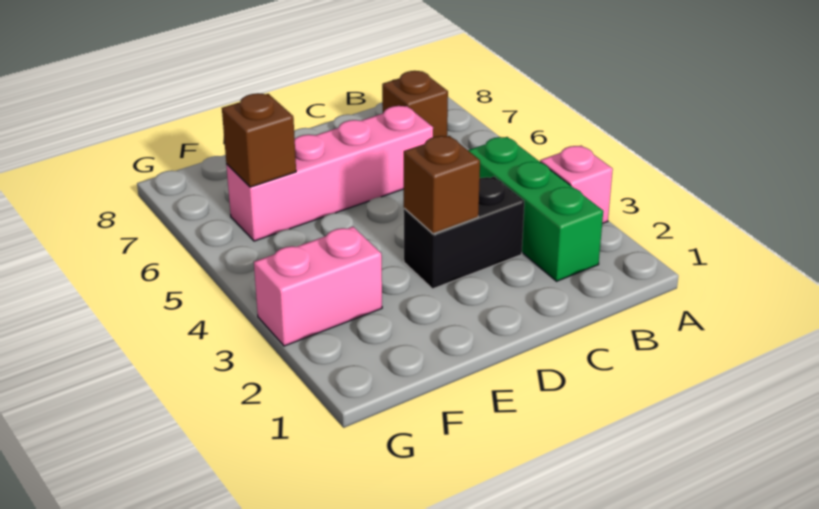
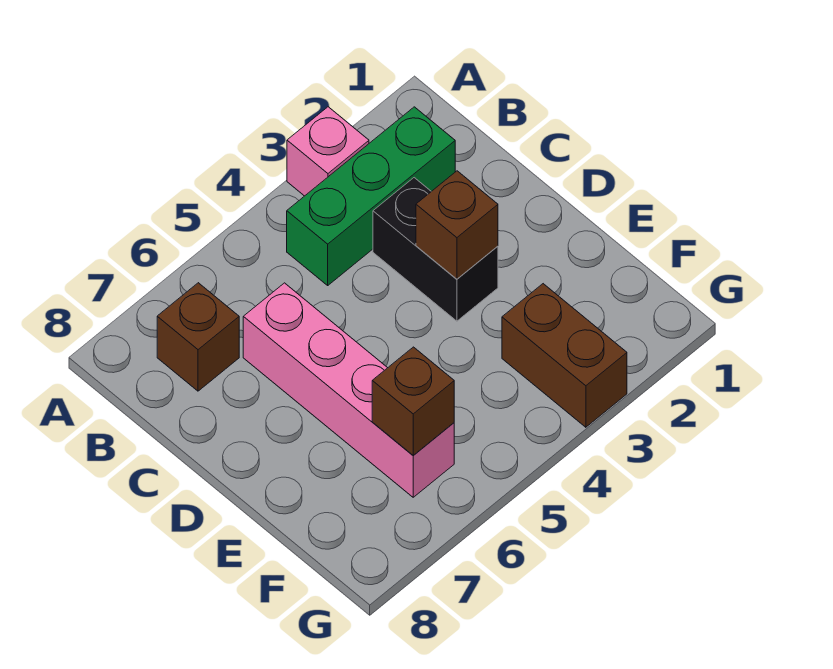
pink brick F3:G3 level 1 -> brown brick F3:G3 level 1

